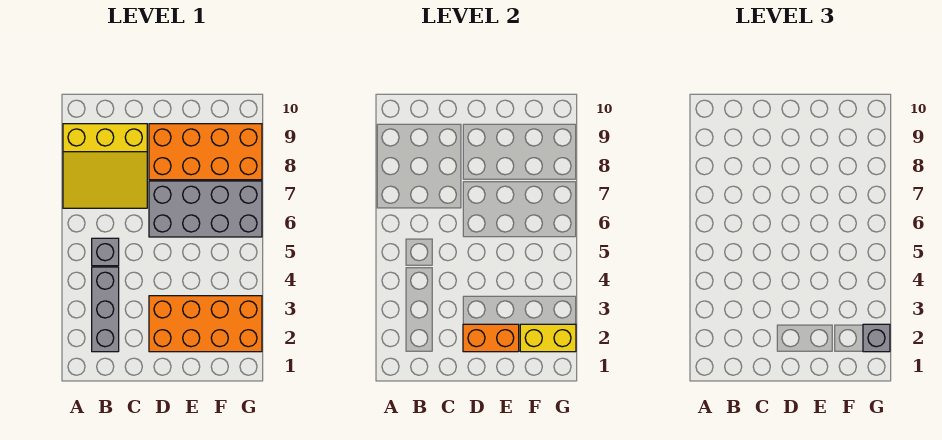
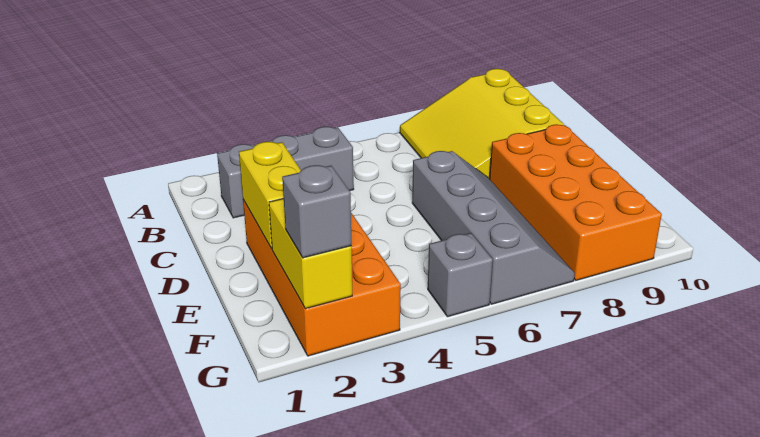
grey brick B5 level 1 -> grey brick G5 level 1
orange brick D2:E2 level 2 -> yellow brick D2:E2 level 2
grey brick D6:G7 level 1 -> grey slope D6:G7 level 1 top 6

